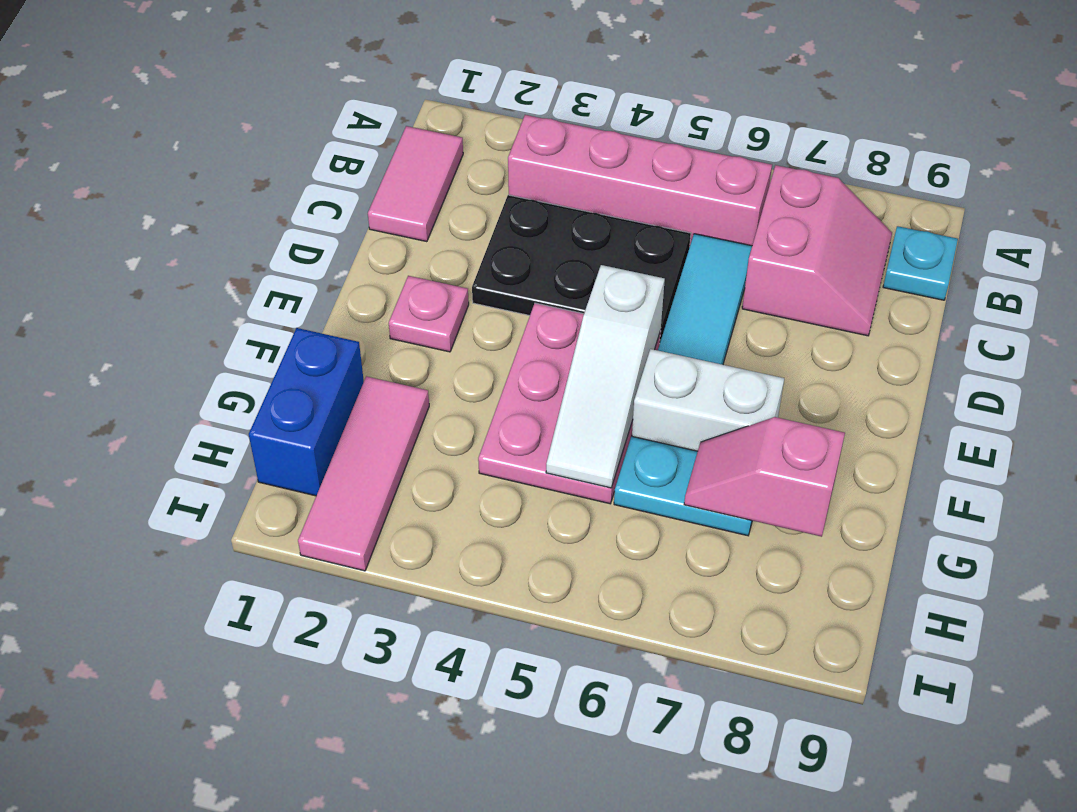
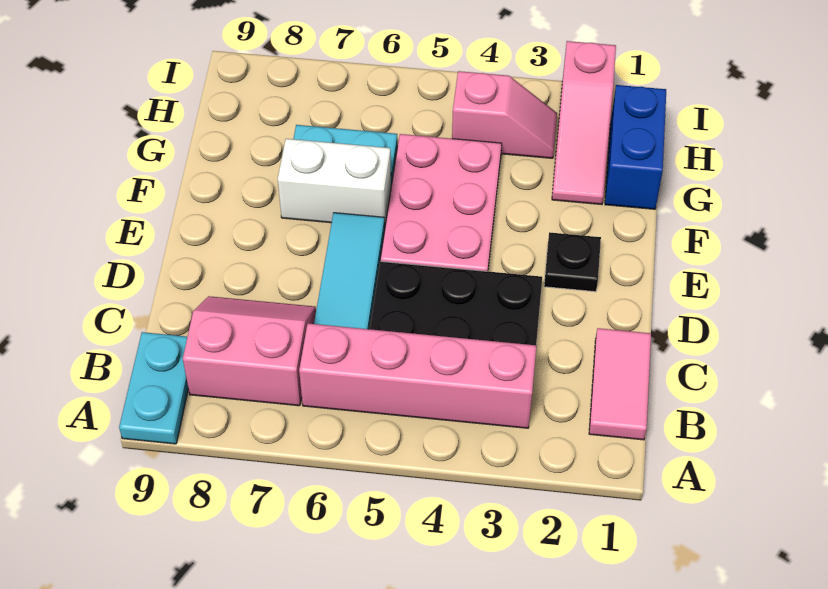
pink slope B7:C8 level 1 top 7 -> pink slope B7:C8 level 1 top B
cyan plate B9 level 1 -> cyan plate A9:B9 level 1
pink plate E2 level 1 -> black plate E2 level 1
white slope E5:G5 level 2 top E -> none
pink tile G2:I2 level 1 -> pink slope G2:I2 level 1 top I
pink slope G7:G8 level 2 top 8 -> pink slope H3:H4 level 1 top 4

